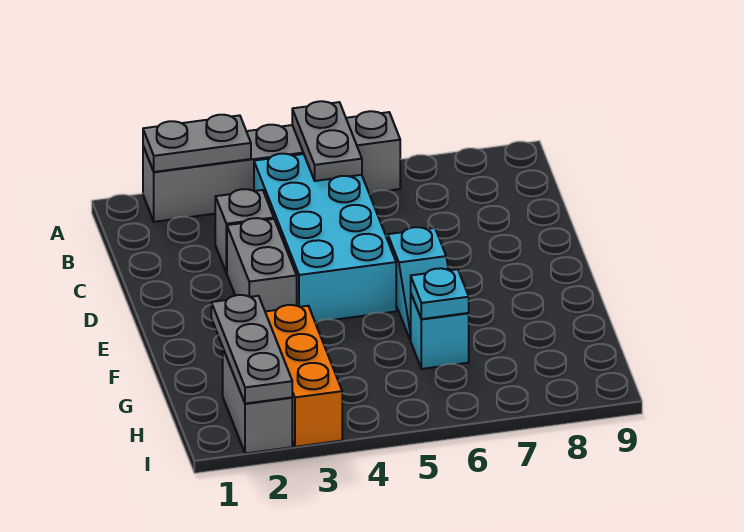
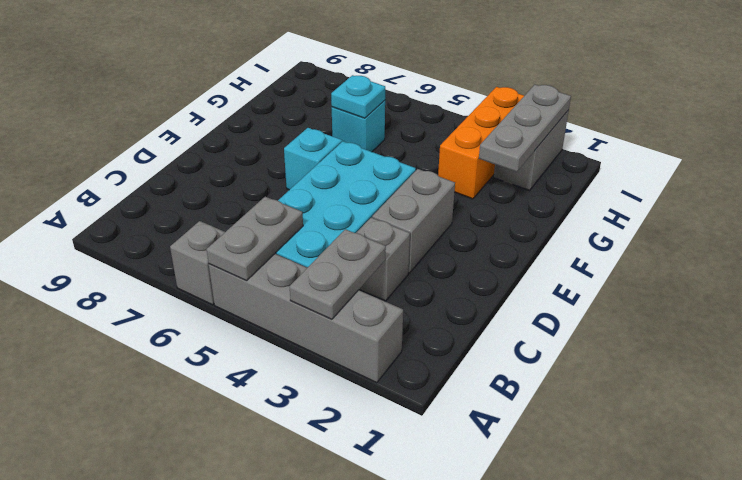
grey plate A2:A3 level 2 -> grey plate A3:B3 level 2

